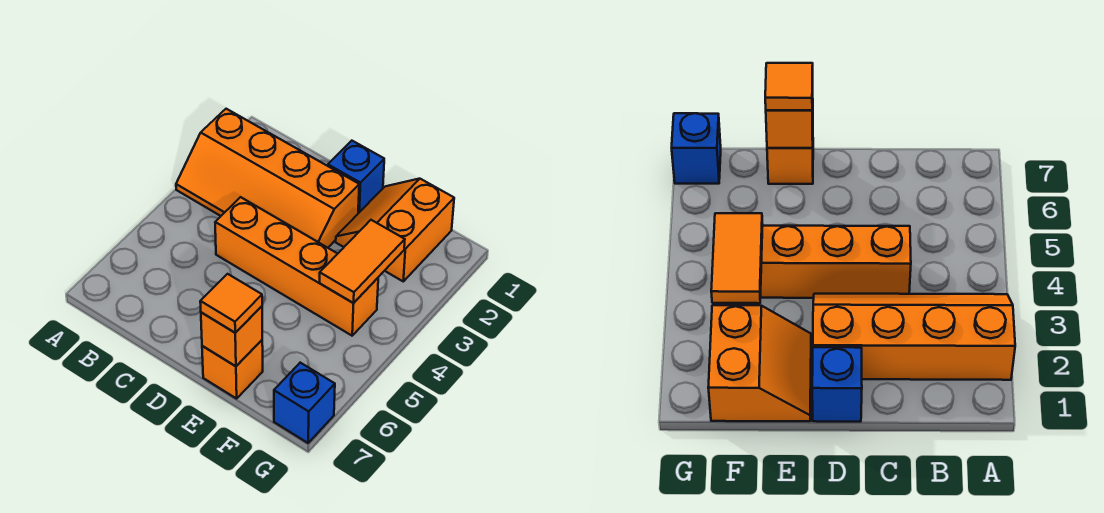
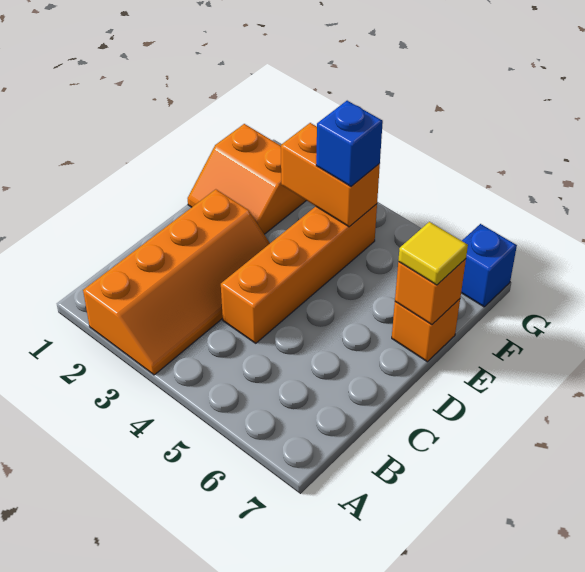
blue brick D1 level 1 -> blue brick F4 level 3
orange tile E7 level 3 -> yellow tile E7 level 3
orange tile F3:F4 level 2 -> orange brick F3:F4 level 2

